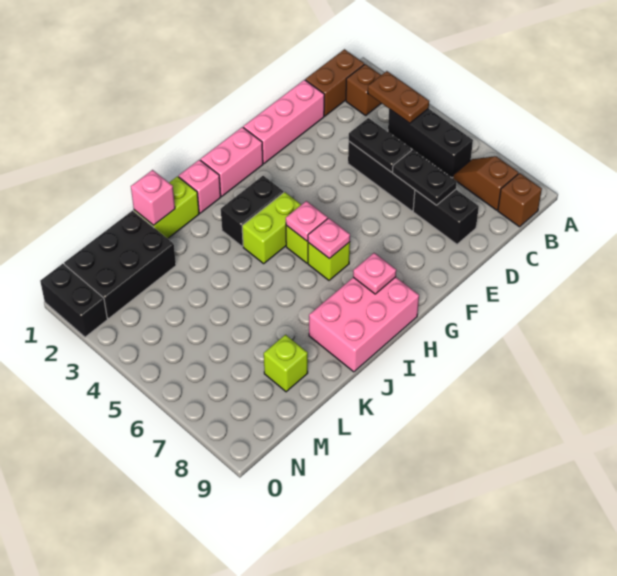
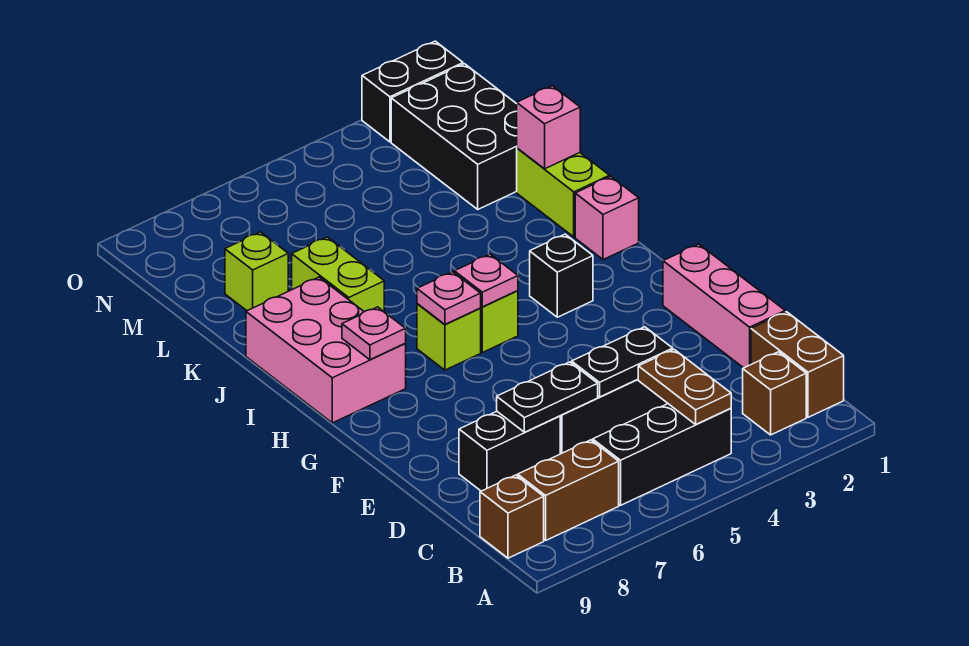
brown plate B3:B4 level 2 -> brown plate B4:C4 level 2
brown slope B7:B8 level 1 top 8 -> brown brick B7:B8 level 1
pink brick G1:H1 level 1 -> none
black brick H3:I3 level 1 -> black brick H3 level 1
lime brick H4:I4 level 1 -> lime brick J7:K7 level 1

